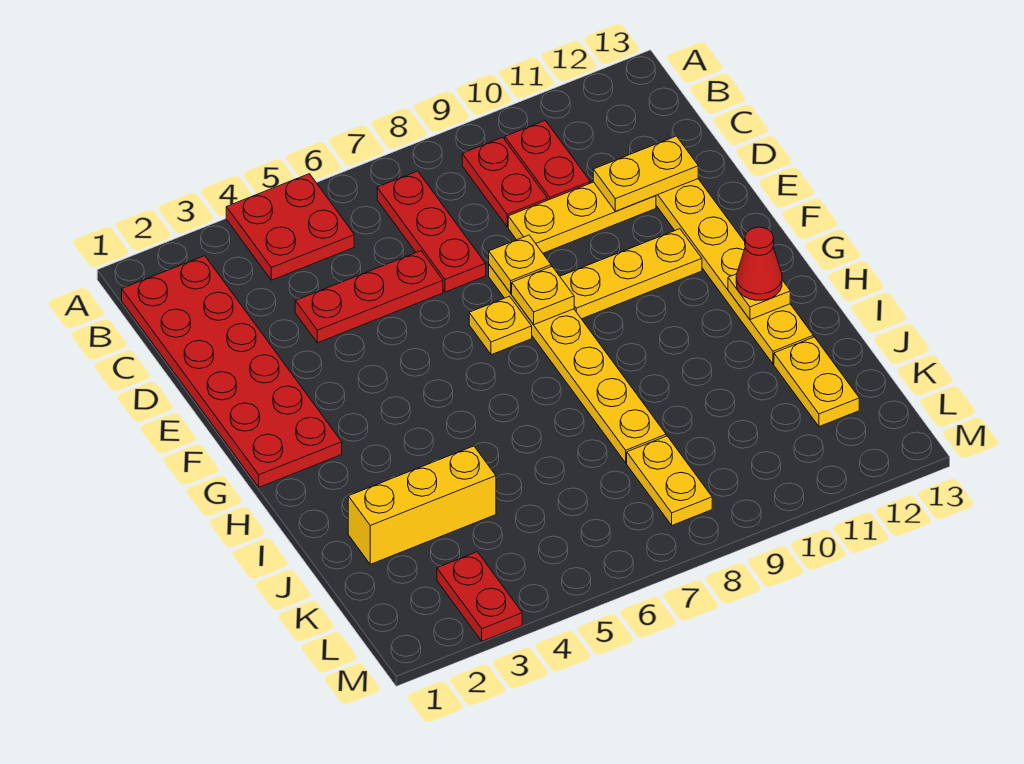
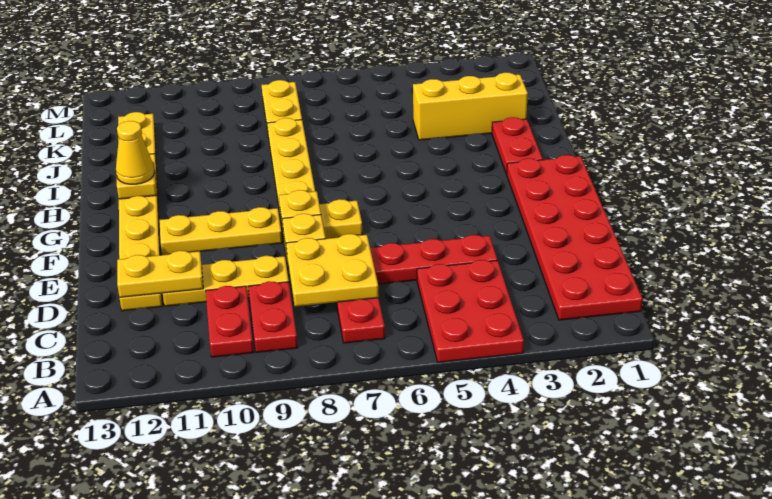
red plate A4:B5 level 1 -> red plate A4:C5 level 1
none -> yellow plate C7:D8 level 2
red cone H12 level 3 -> yellow cone H12 level 3
red plate L3:M3 level 1 -> red plate H2:I2 level 1

